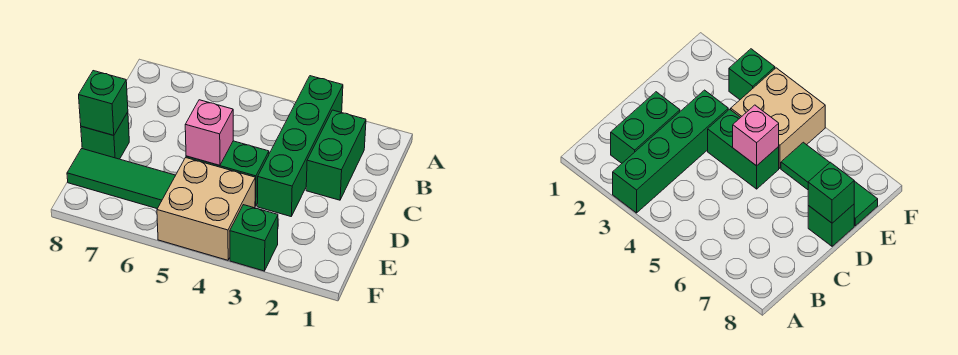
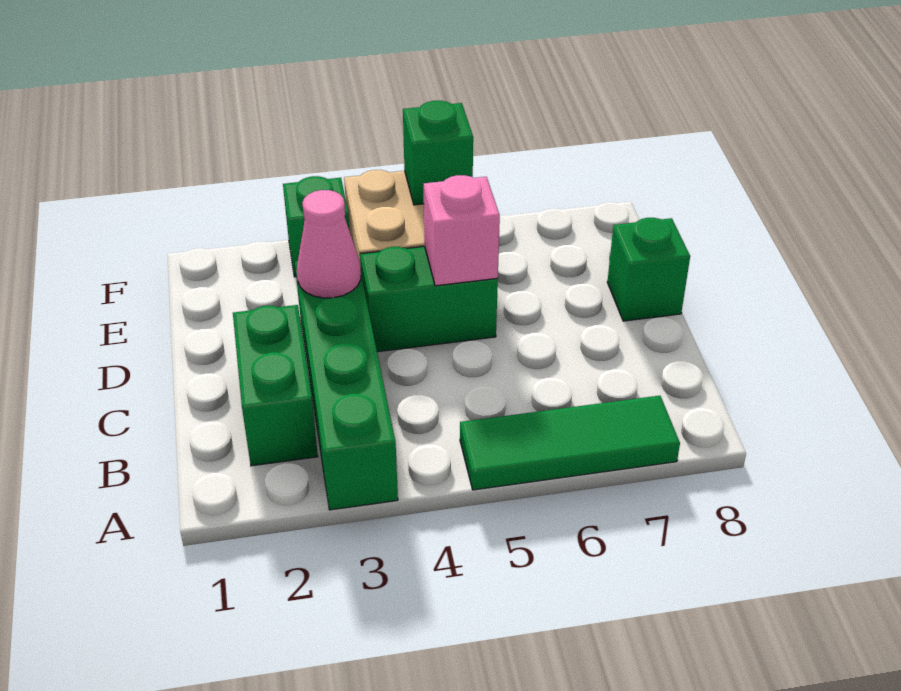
none -> pink cone D3 level 2
green brick D8 level 2 -> green brick F5 level 2
green tile E6:E8 level 1 -> green tile A5:A7 level 1

